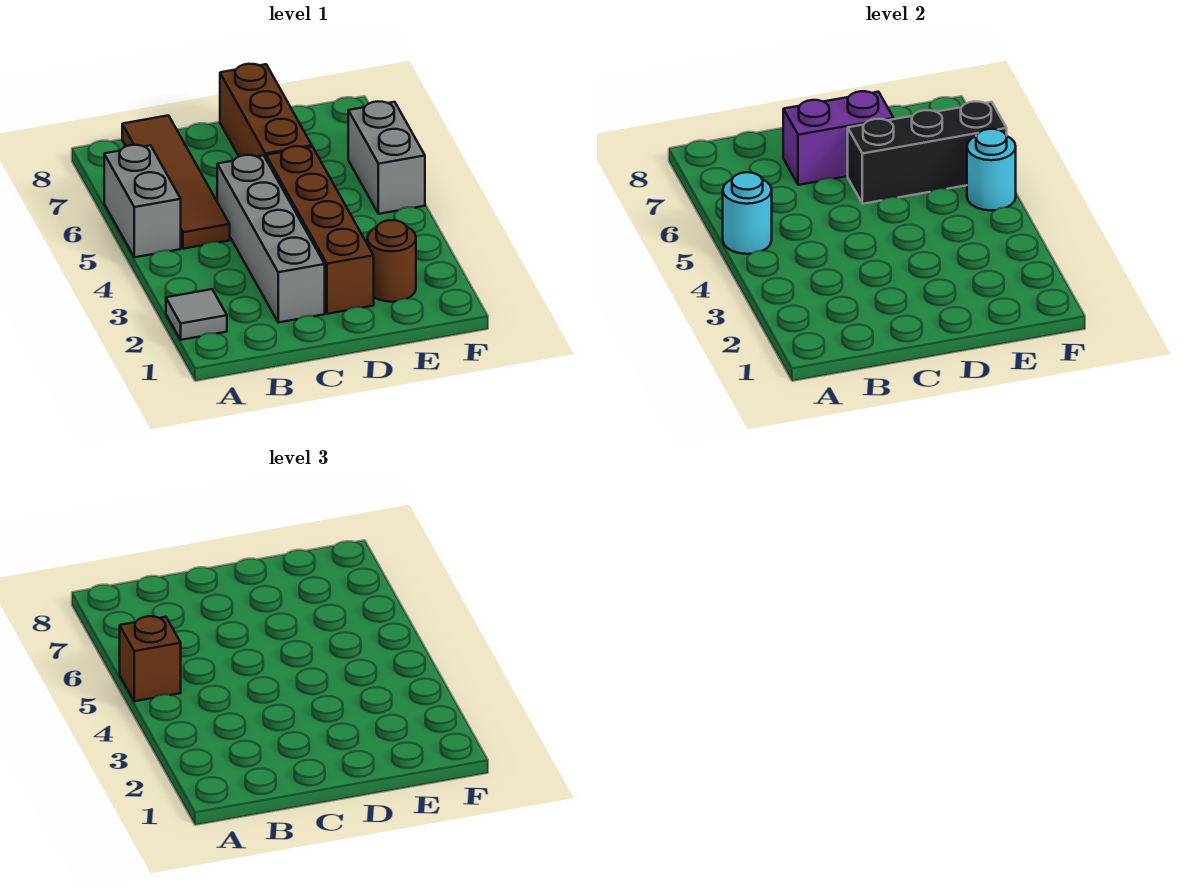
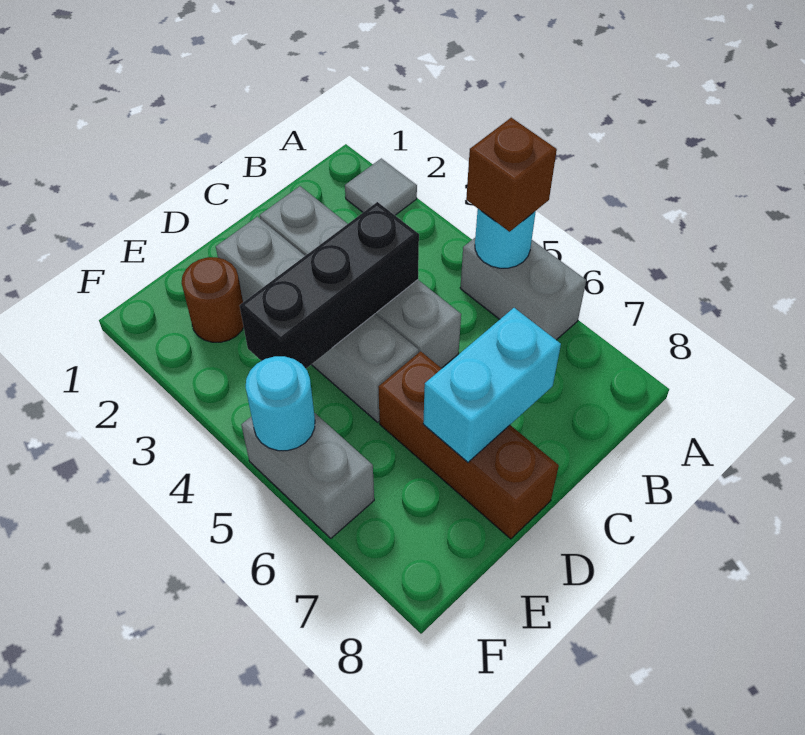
brown tile B5:B8 level 1 -> none
purple brick C7:D7 level 2 -> cyan brick C7:D7 level 2
brown brick D2:D5 level 1 -> grey brick D2:D5 level 1
black brick D6:F6 level 2 -> black brick C4:E4 level 2

